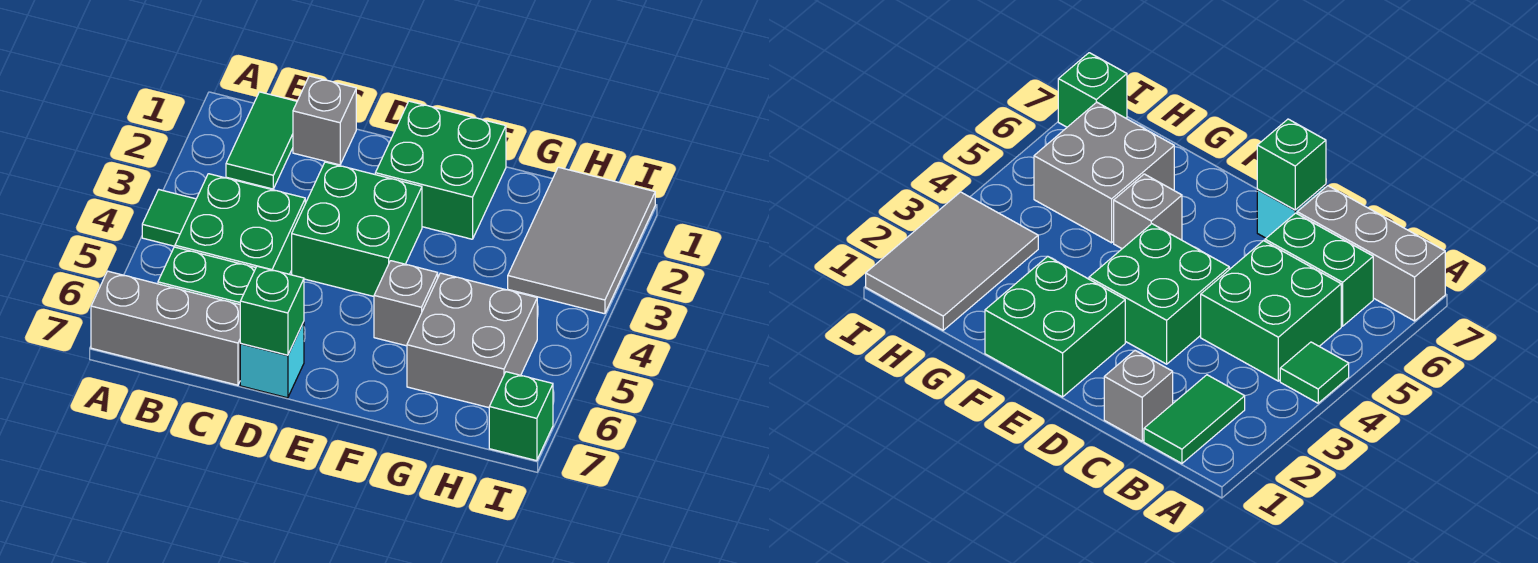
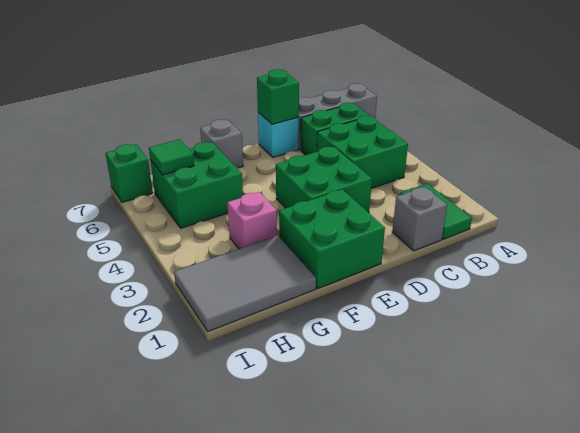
green tile A4 level 1 -> green tile H6 level 2
grey brick F5 level 1 -> grey brick F7 level 1
none -> pink brick G3 level 1
grey brick G5:H6 level 1 -> green brick G5:H6 level 1
grey tile H1:I3 level 1 -> grey tile G1:I2 level 1

